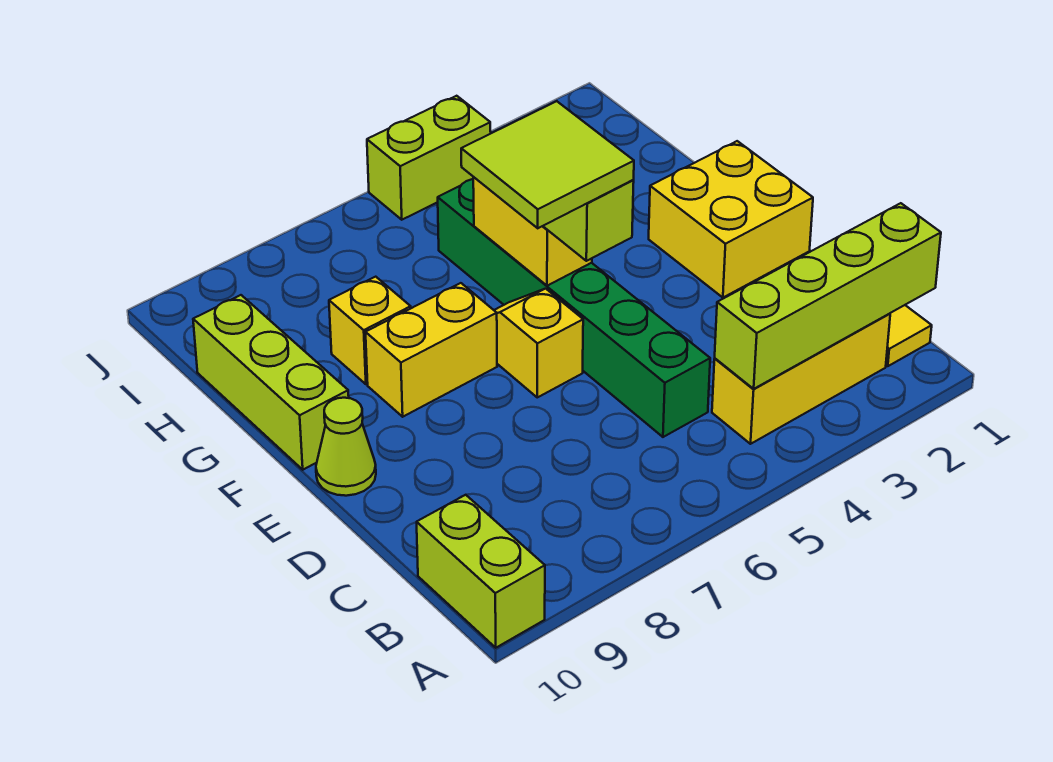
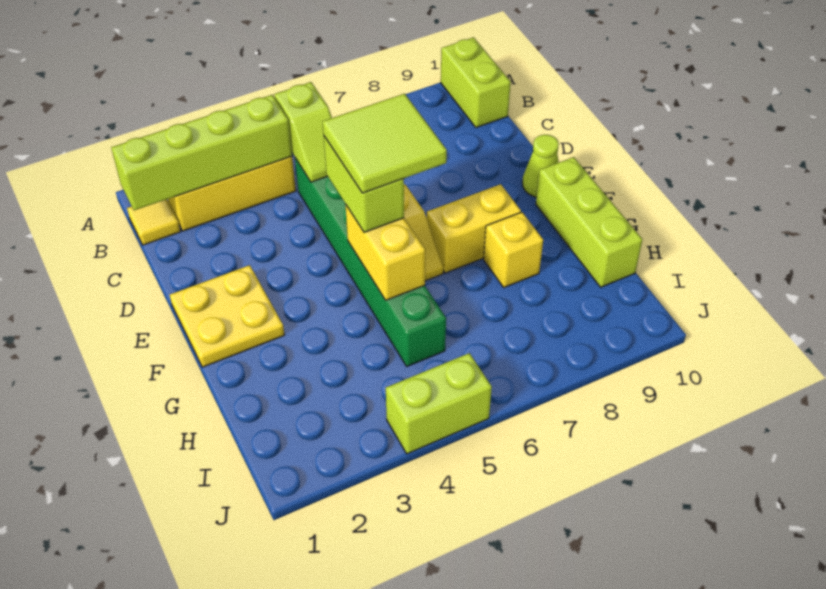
none -> lime slope B5:C5 level 2 top B
yellow brick E1:F2 level 1 -> yellow plate E1:F2 level 1

